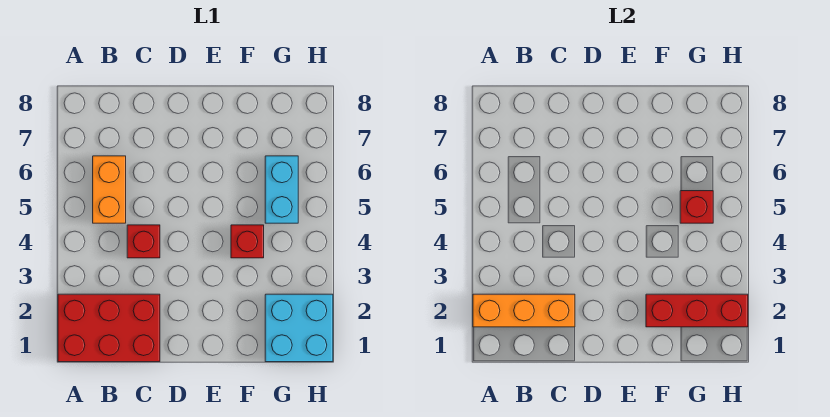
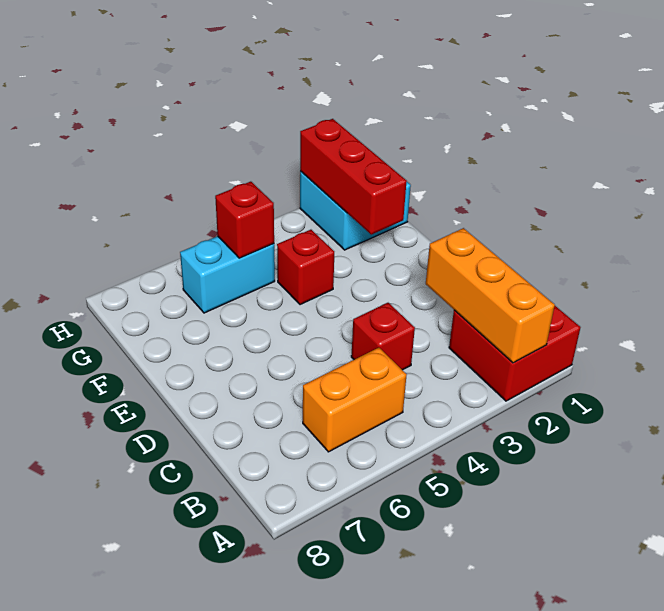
red brick A1:C2 level 1 -> red brick A1:B2 level 1

